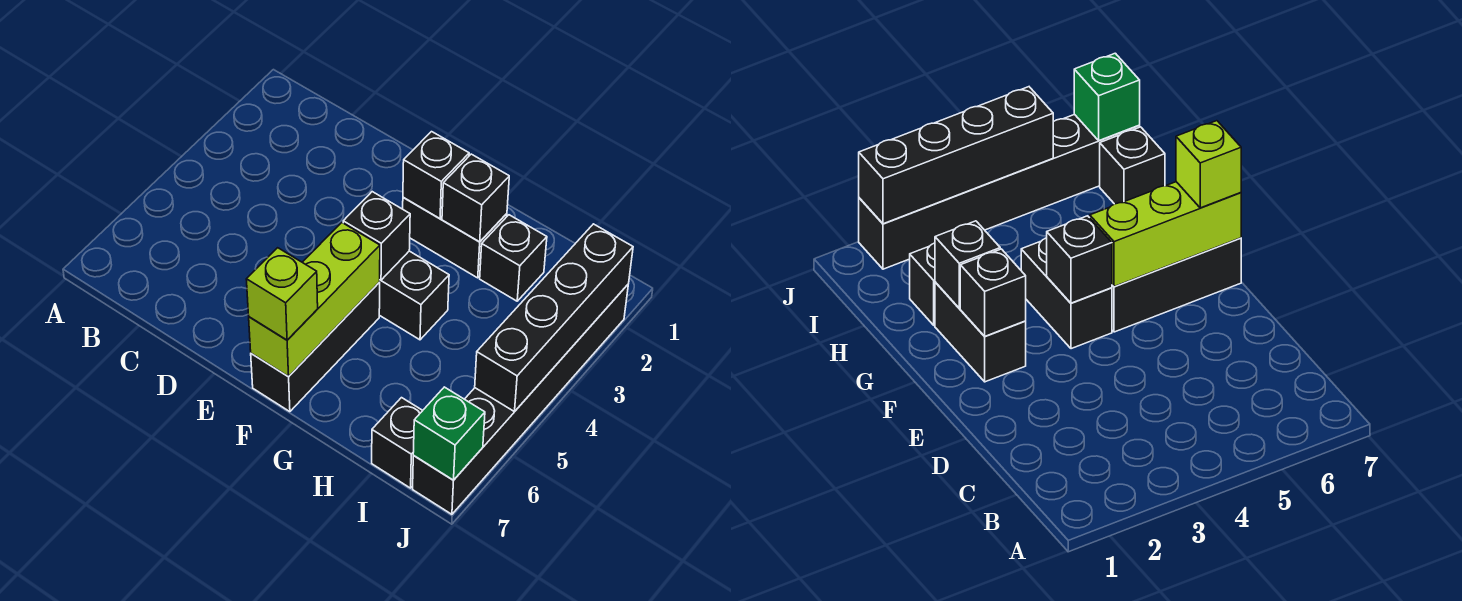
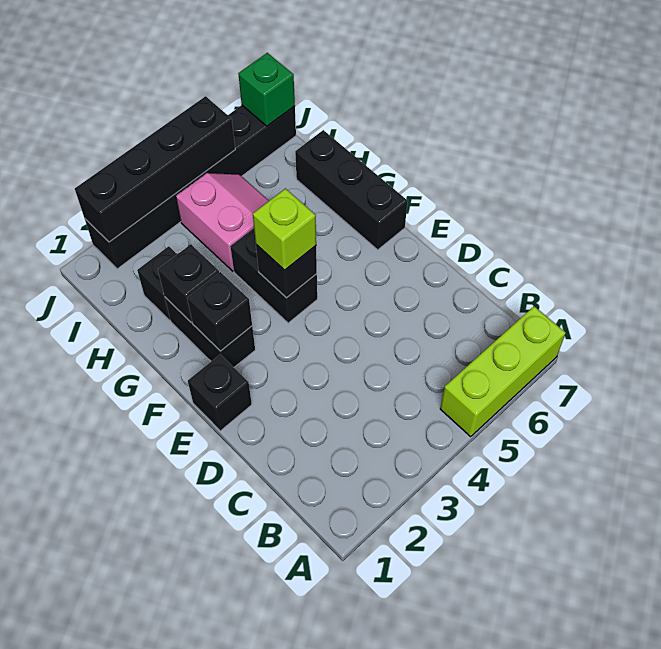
black brick F5:F7 level 1 -> black brick F7:H7 level 1
lime brick F5:F7 level 2 -> lime brick A5:A7 level 1
lime brick F7 level 3 -> lime brick F4 level 3
none -> pink slope H4:I5 level 1 top 4
black brick I7 level 1 -> black brick E1 level 1

